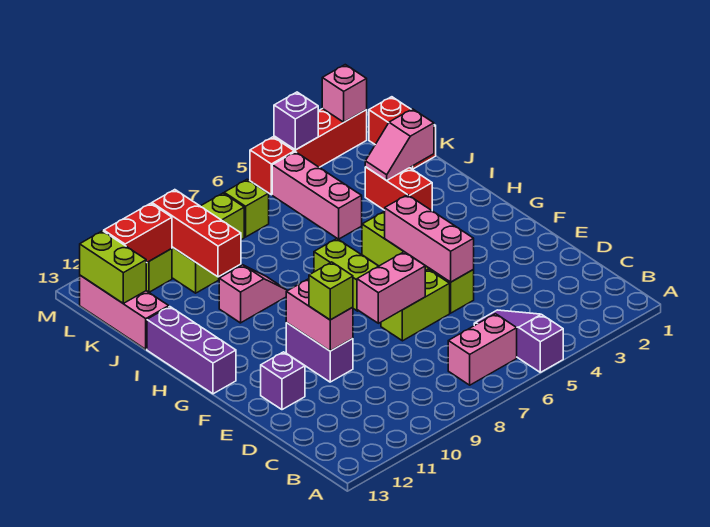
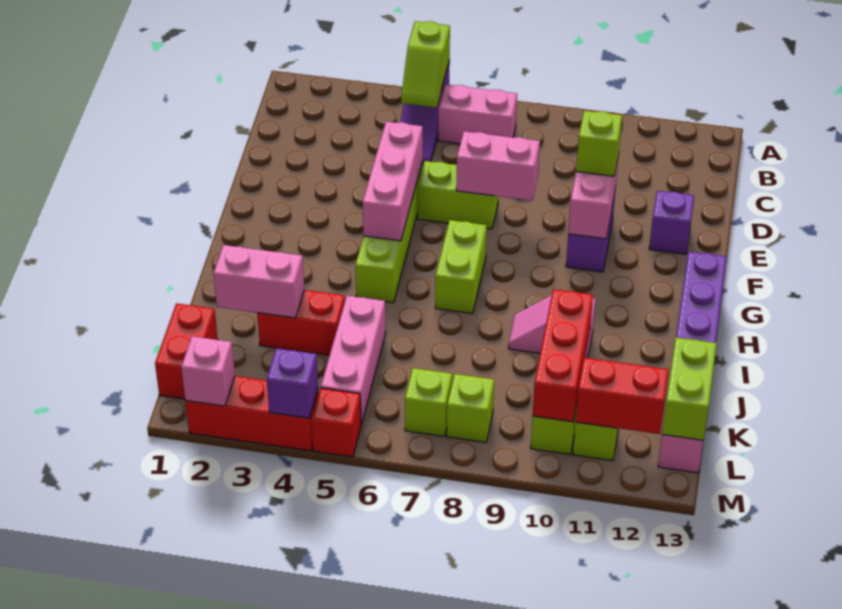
none -> lime slope A5:B5 level 2 top A
red brick I3:J3 level 1 -> red brick J3:J4 level 1
pink slope J2:J3 level 2 top 2 -> pink brick J2:J3 level 2

